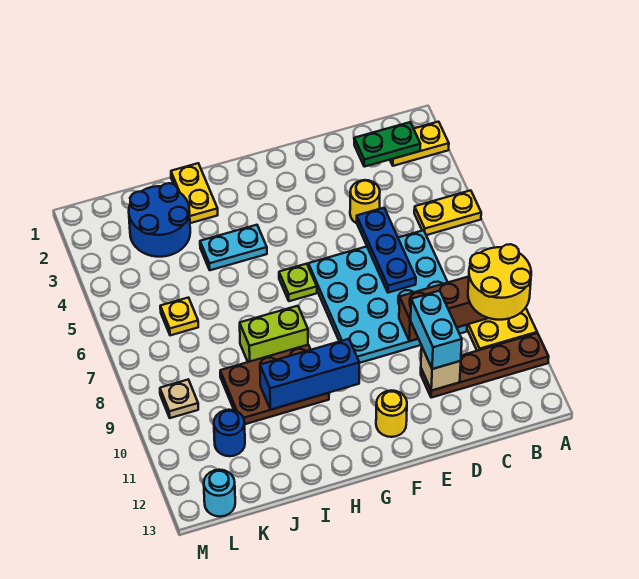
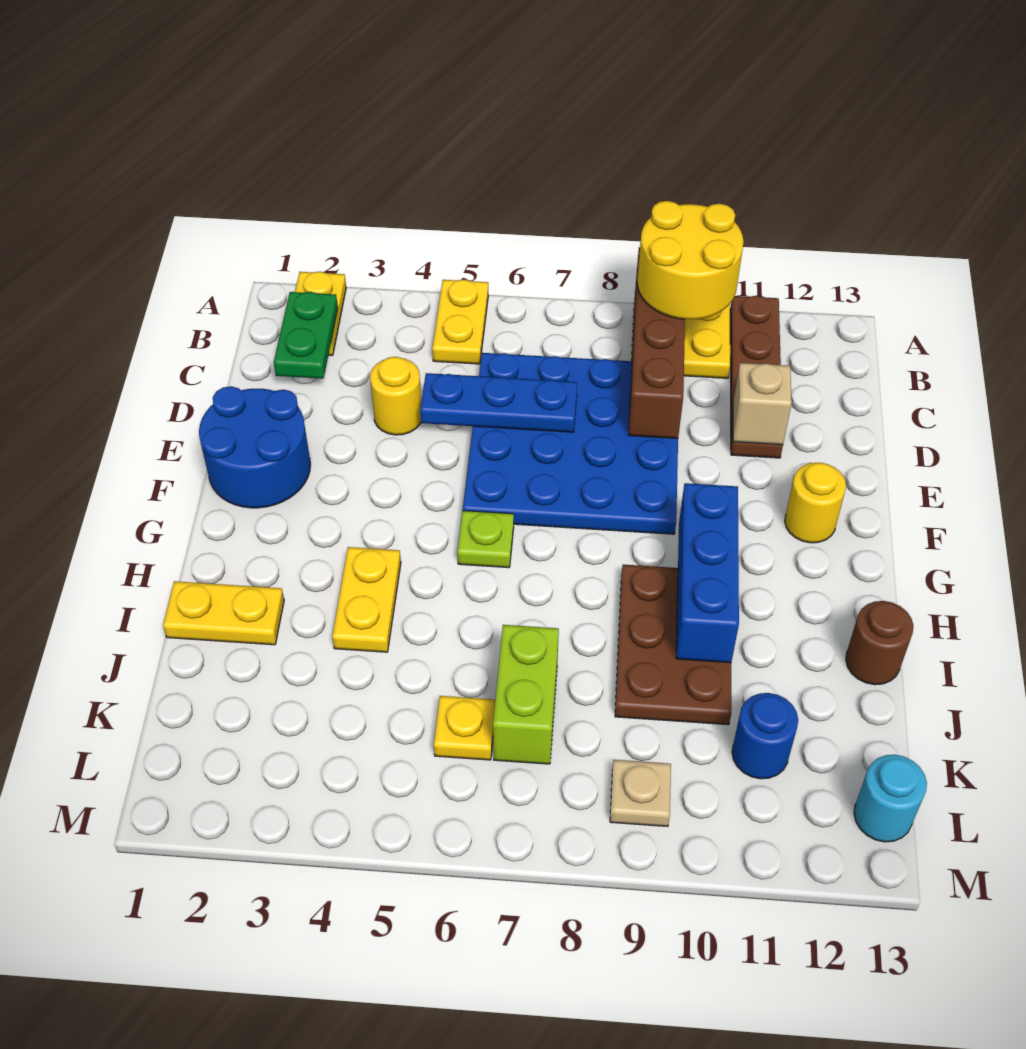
cyan plate C6:F9 level 1 -> blue plate C6:F9 level 1
cyan brick D10:D11 level 3 -> none
cyan plate H4:I4 level 1 -> yellow plate H4:I4 level 1
lime brick H8:I8 level 1 -> lime brick J7:K7 level 1
none -> brown round brick I13 level 1
blue round brick J2:K3 level 1 -> blue round brick E1:F2 level 1

